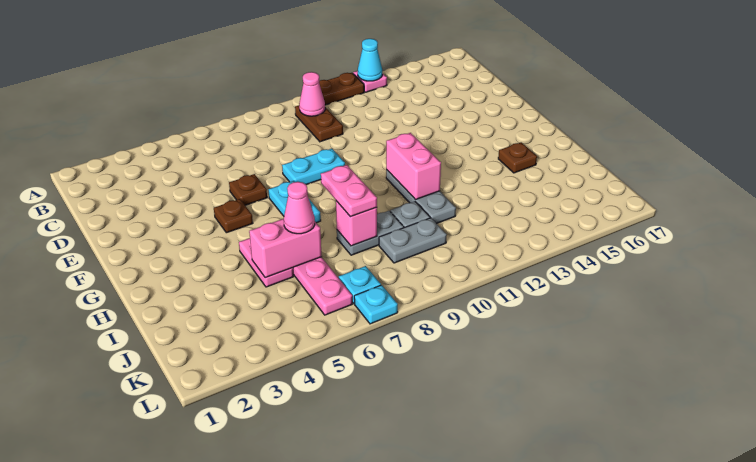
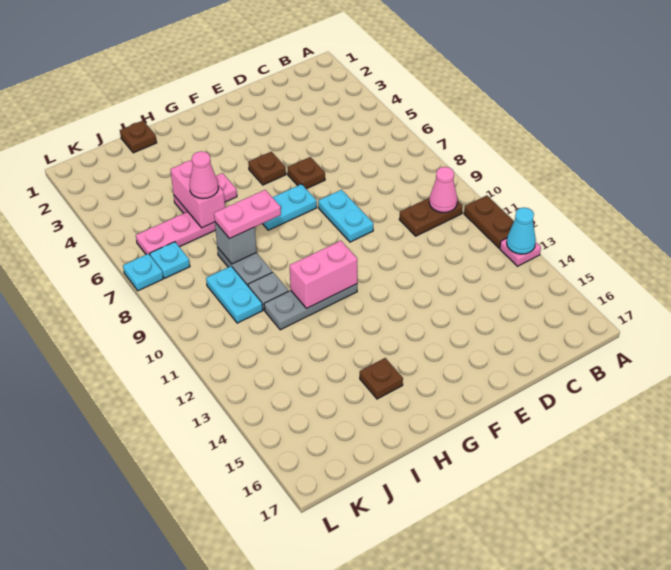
none -> brown plate I1 level 1
pink brick I8 level 2 -> grey brick I8 level 2
grey plate J9:J10 level 1 -> cyan plate J9:J10 level 1

